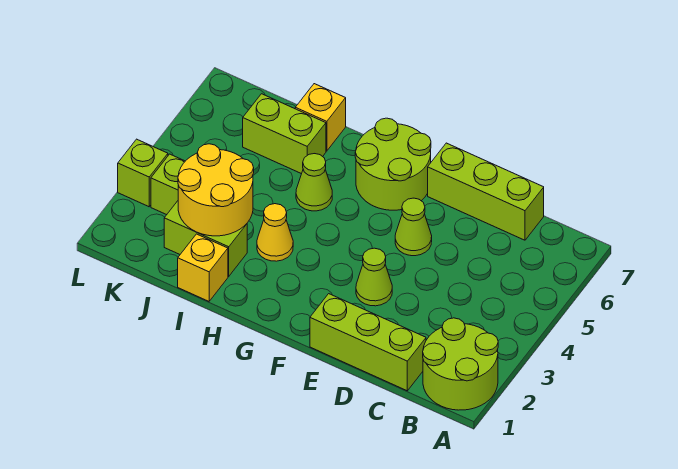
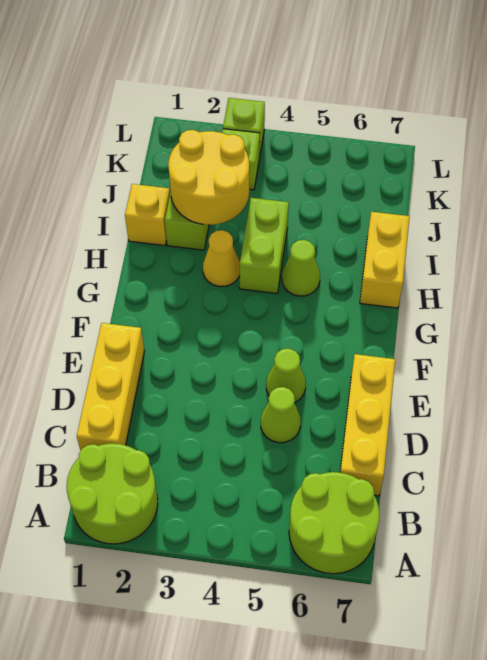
lime brick C1:E1 level 1 -> yellow brick C1:E1 level 1
lime brick C7:E7 level 1 -> yellow brick C7:E7 level 1
lime cone E3 level 1 -> lime cone D5 level 1
lime round brick F6:G7 level 1 -> lime round brick A6:B7 level 1
lime brick I6:J6 level 1 -> lime brick H4:I4 level 1
yellow brick I7 level 1 -> yellow brick H7:I7 level 1

